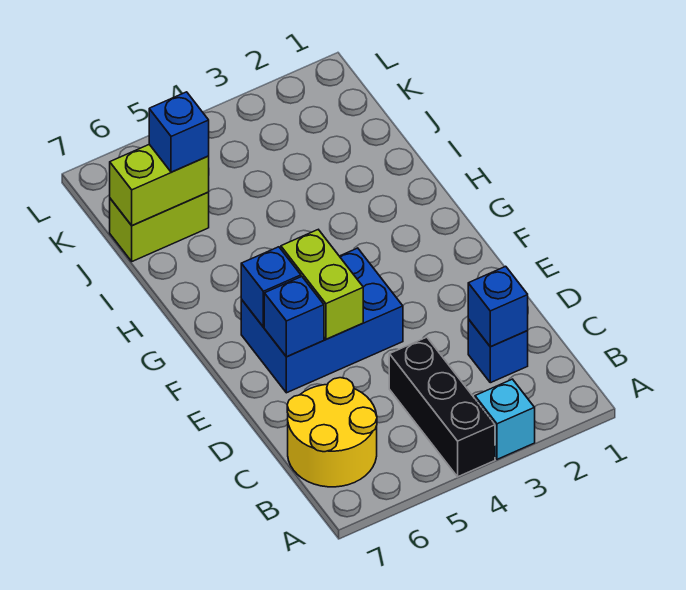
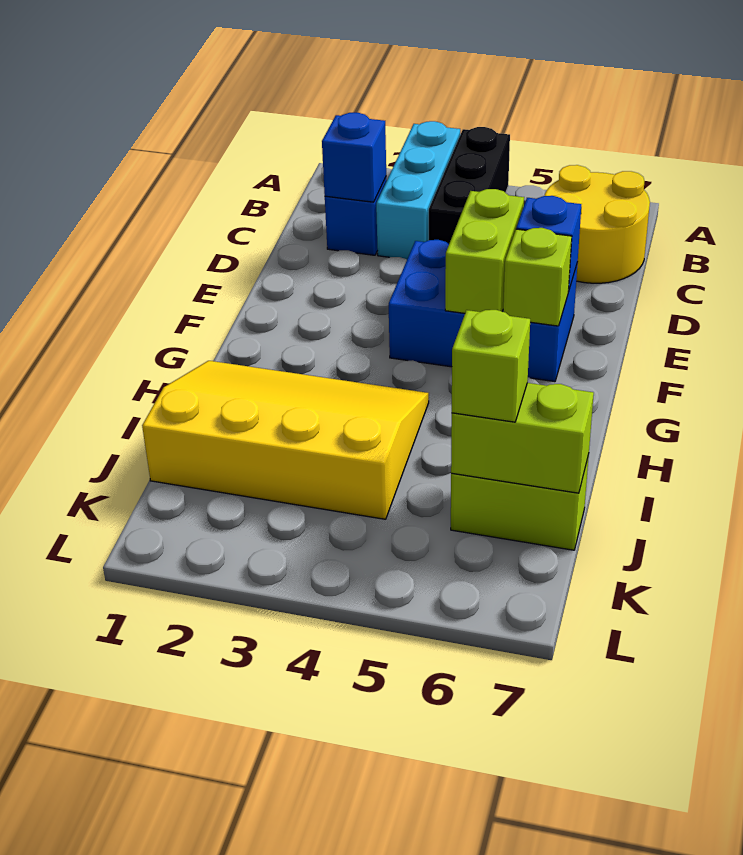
cyan brick A3 level 1 -> cyan brick A3:C3 level 1
blue brick F6 level 2 -> lime brick F6 level 2
none -> yellow slope H1:J4 level 1 top J
blue brick J6 level 3 -> lime brick J6 level 3

